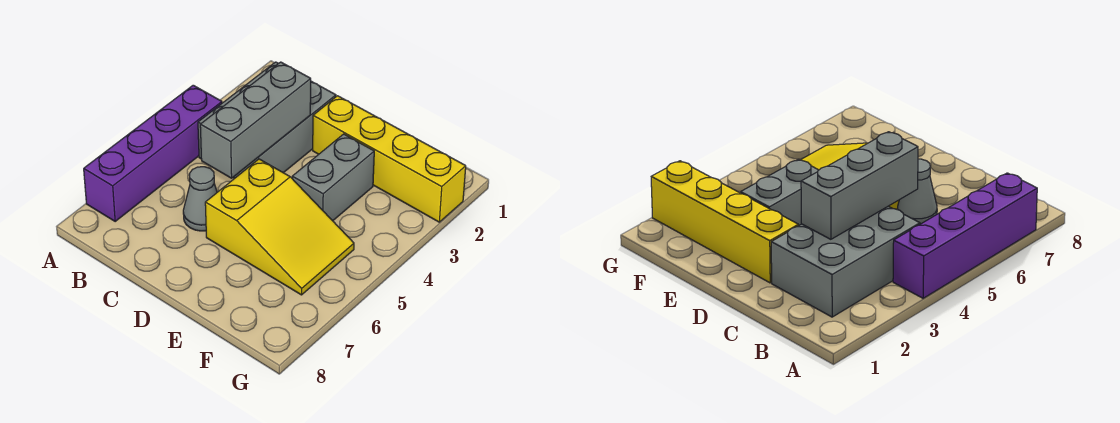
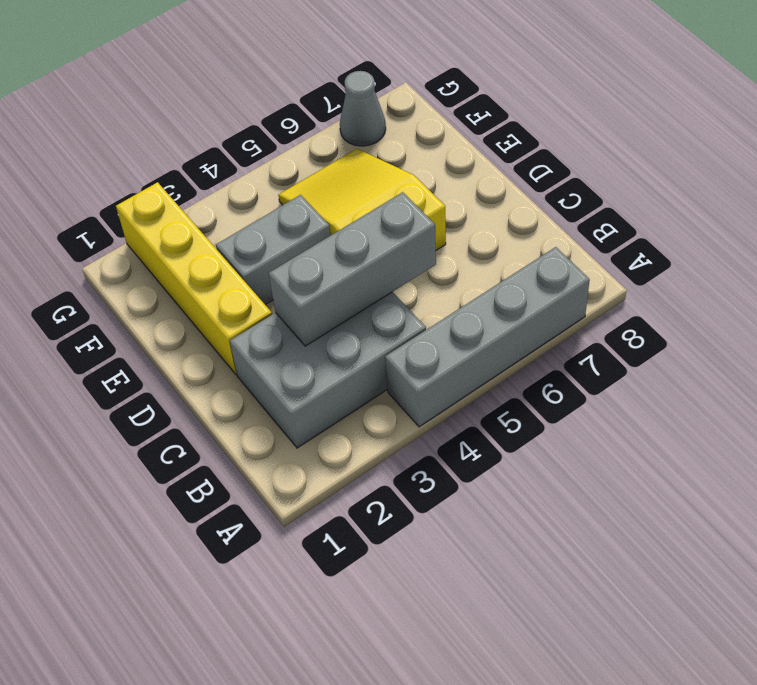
purple brick A4:A7 level 1 -> grey brick A4:A7 level 1
grey cone C6 level 1 -> grey cone G7 level 1

